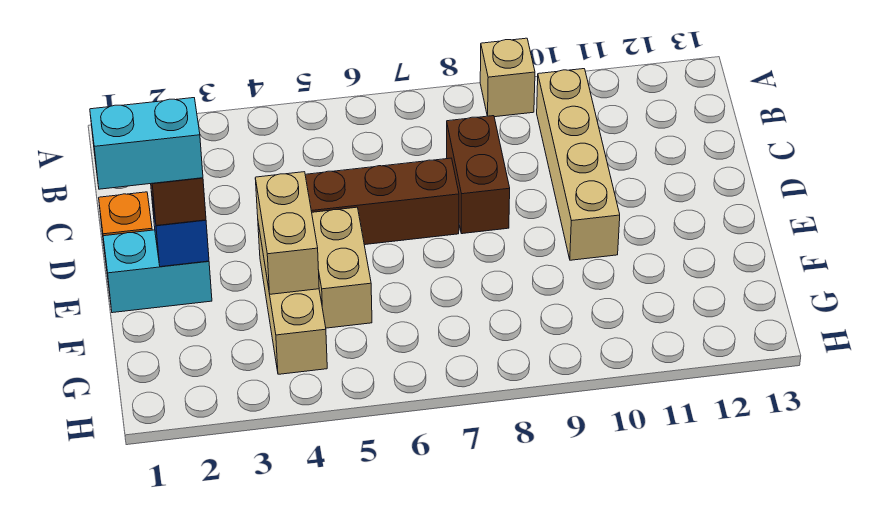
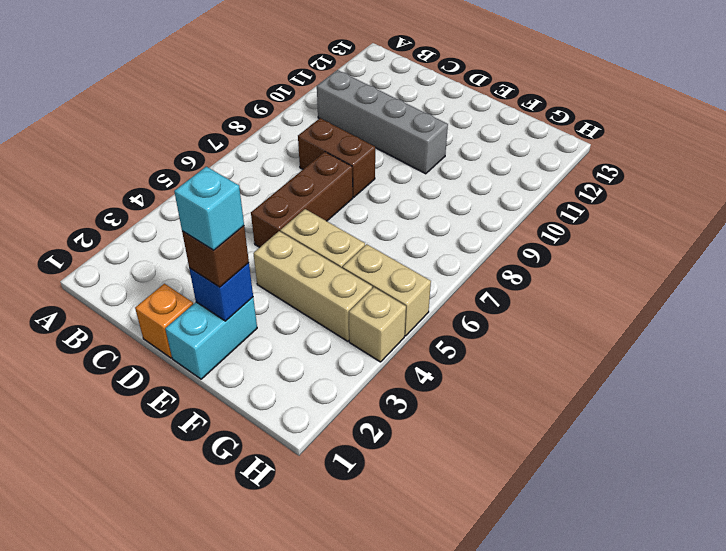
tan brick A9 level 1 -> tan brick H4 level 1
tan brick B10:E10 level 1 -> grey brick B10:E10 level 1
cyan brick E1:E2 level 4 -> cyan brick E2 level 4
tan brick E4:F4 level 2 -> tan brick G5:H5 level 1

